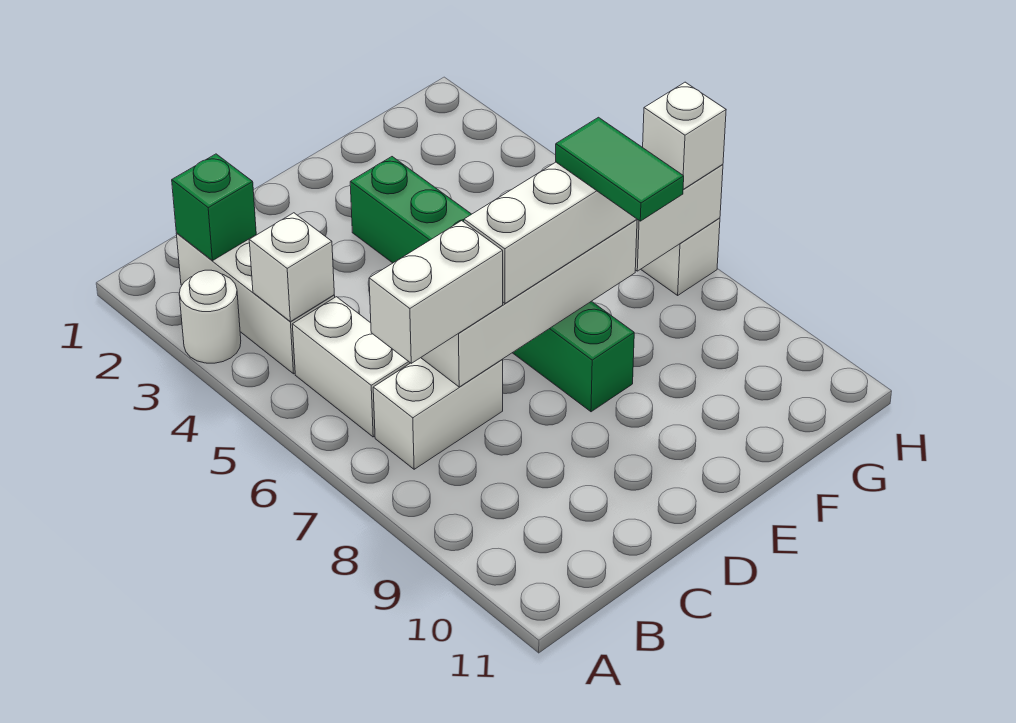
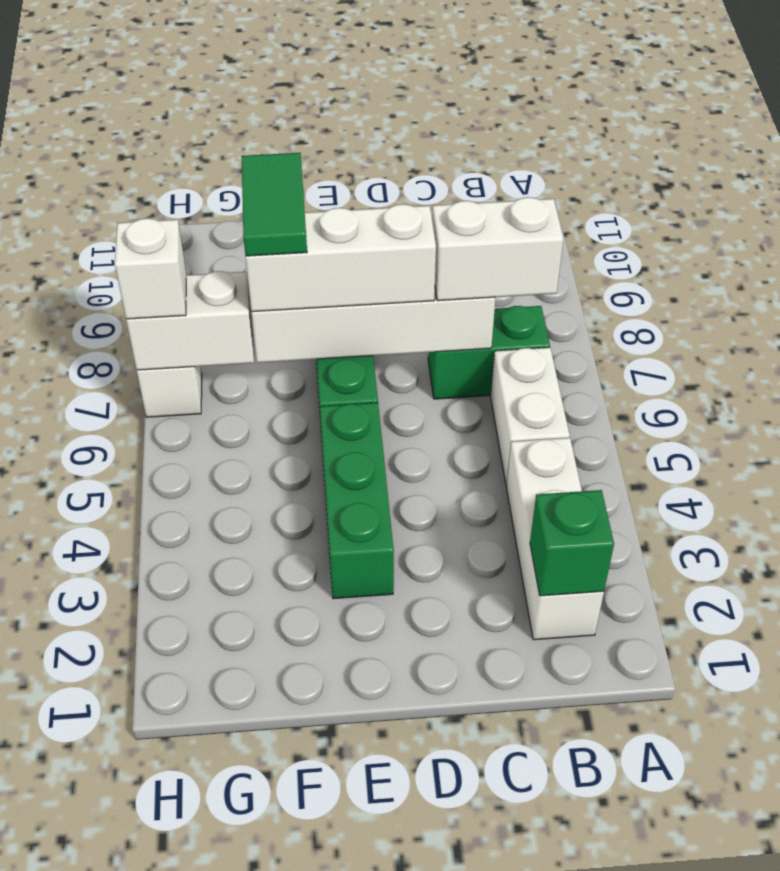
white round brick A3 level 1 -> none
white brick B4 level 2 -> none
white brick B7:C7 level 1 -> green brick B7:C7 level 1

